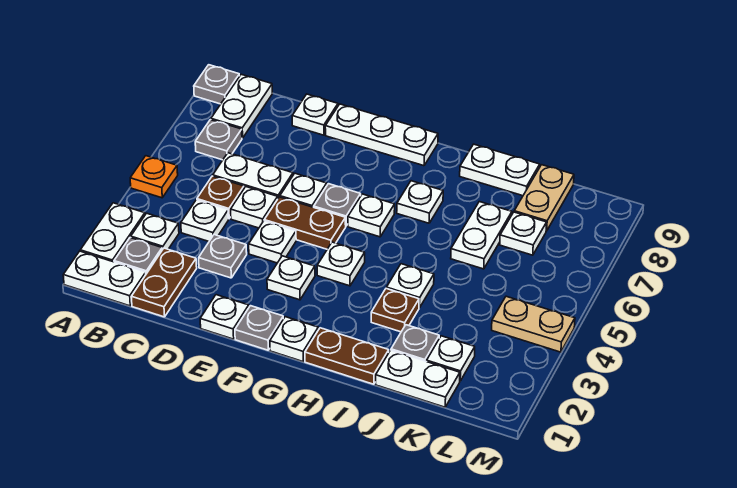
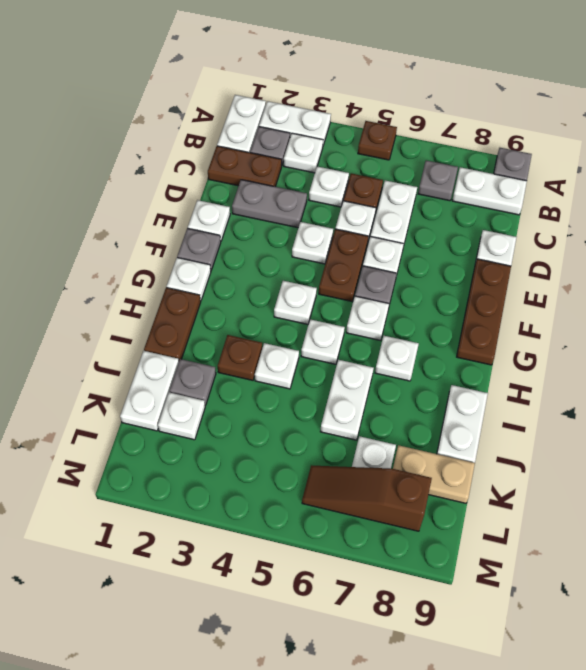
orange plate A5 level 1 -> brown plate A5 level 1
grey plate D3 level 1 -> grey plate D2:D3 level 1
white plate E9:G9 level 1 -> brown plate E9:G9 level 1
white plate F3 level 1 -> white plate H5 level 1
white plate J6:J7 level 1 -> white plate I6:J6 level 1
tan plate L4:M4 level 1 -> none
none -> brown slope L6:L8 level 1 top 8

